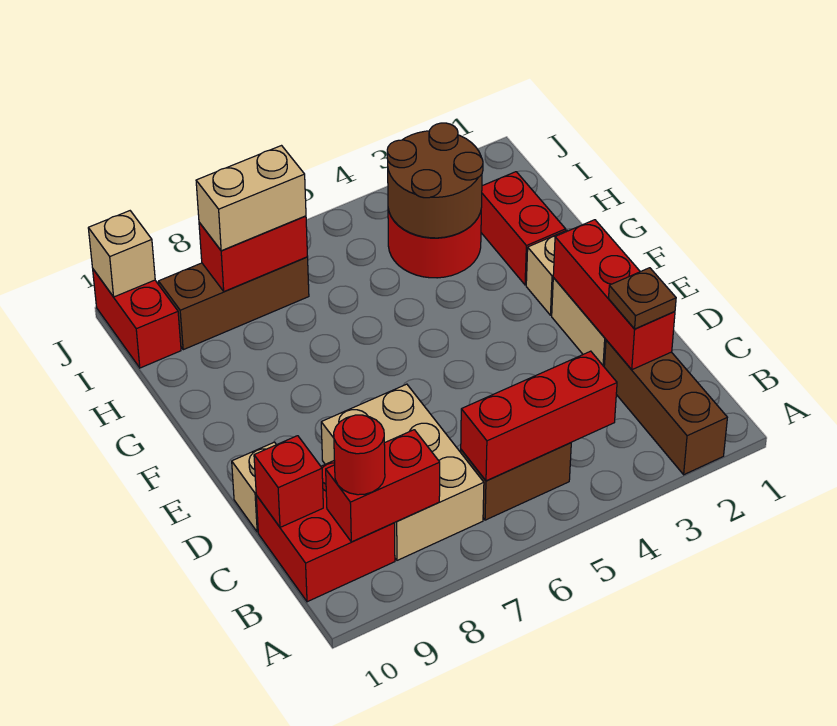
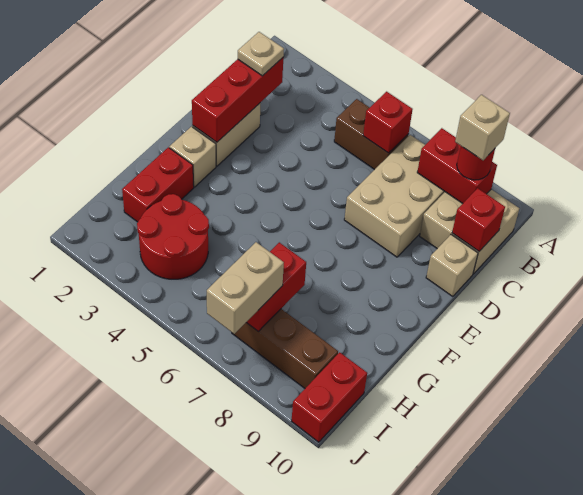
brown brick A2:C2 level 1 -> none
red brick B4:B6 level 2 -> red brick B6 level 2
red brick B9:C10 level 1 -> tan brick B9:C10 level 1
brown plate C2 level 3 -> tan plate C2 level 3
brown round brick H3:I4 level 2 -> none
red brick I7:I8 level 2 -> red brick H7:I7 level 2
tan brick I7:I8 level 3 -> tan brick I7:J7 level 3
tan brick J10 level 2 -> tan brick B9 level 4

